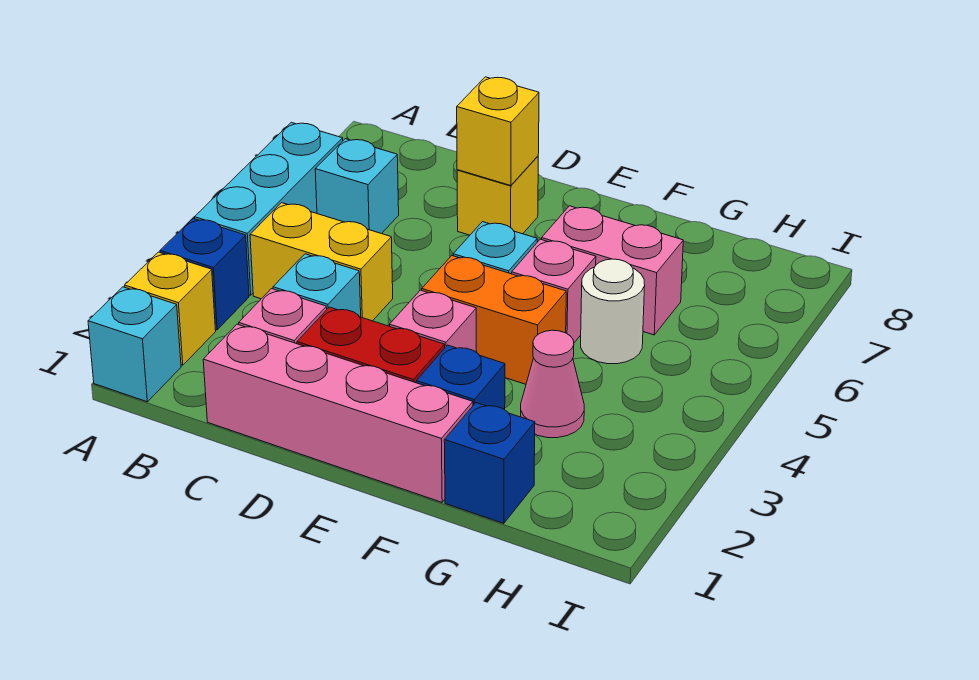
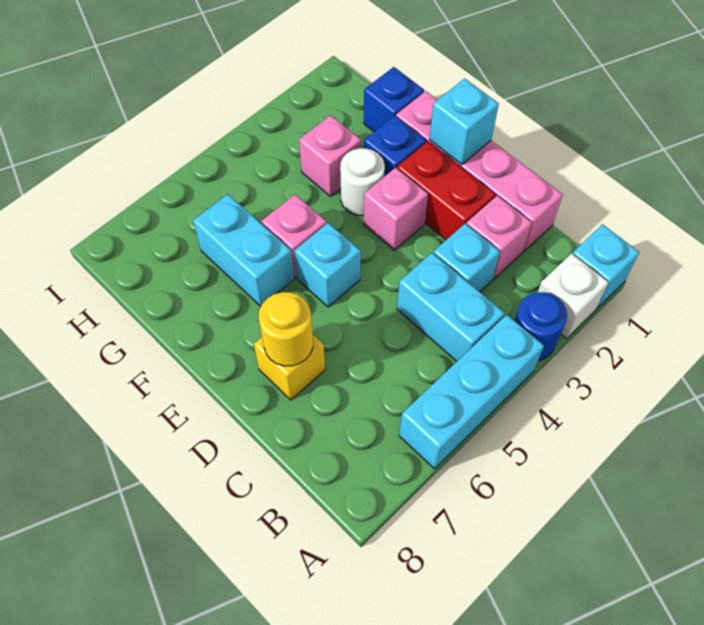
yellow brick A2 level 1 -> white brick A2 level 1
blue brick A3 level 1 -> blue round brick A3 level 1
yellow brick B4:C4 level 1 -> cyan brick B4:C4 level 1
cyan brick B6 level 1 -> cyan brick E1 level 2
yellow brick D7 level 2 -> yellow round brick D7 level 2
orange brick E4:F4 level 1 -> none
pink brick F6:G6 level 1 -> cyan brick F6:G6 level 1
pink cone G3 level 1 -> pink brick G3 level 1
white round brick G5 level 1 -> white round brick F3 level 1

